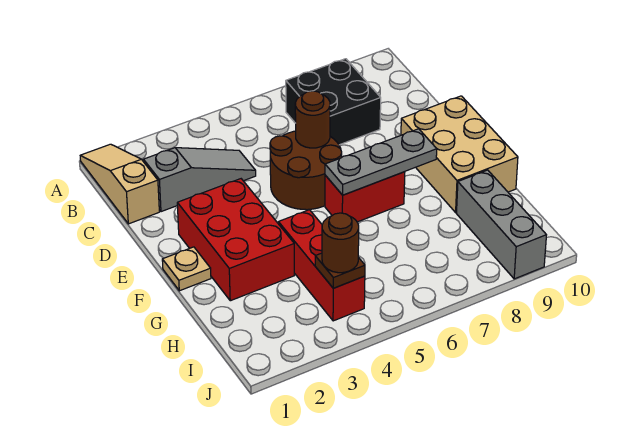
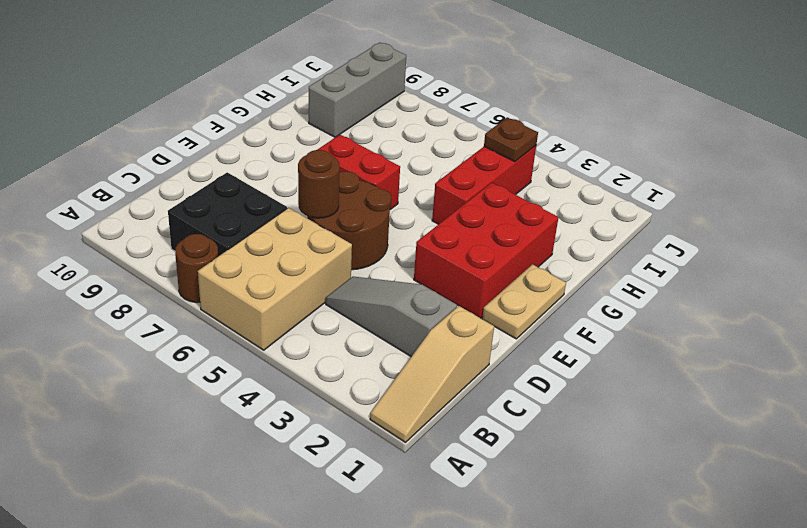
tan brick E9:G10 level 1 -> tan brick A5:C6 level 1
tan plate F1 level 1 -> tan plate E1:F1 level 1
grey plate F6:F8 level 2 -> none
brown round brick I4 level 3 -> brown round brick A7 level 1

